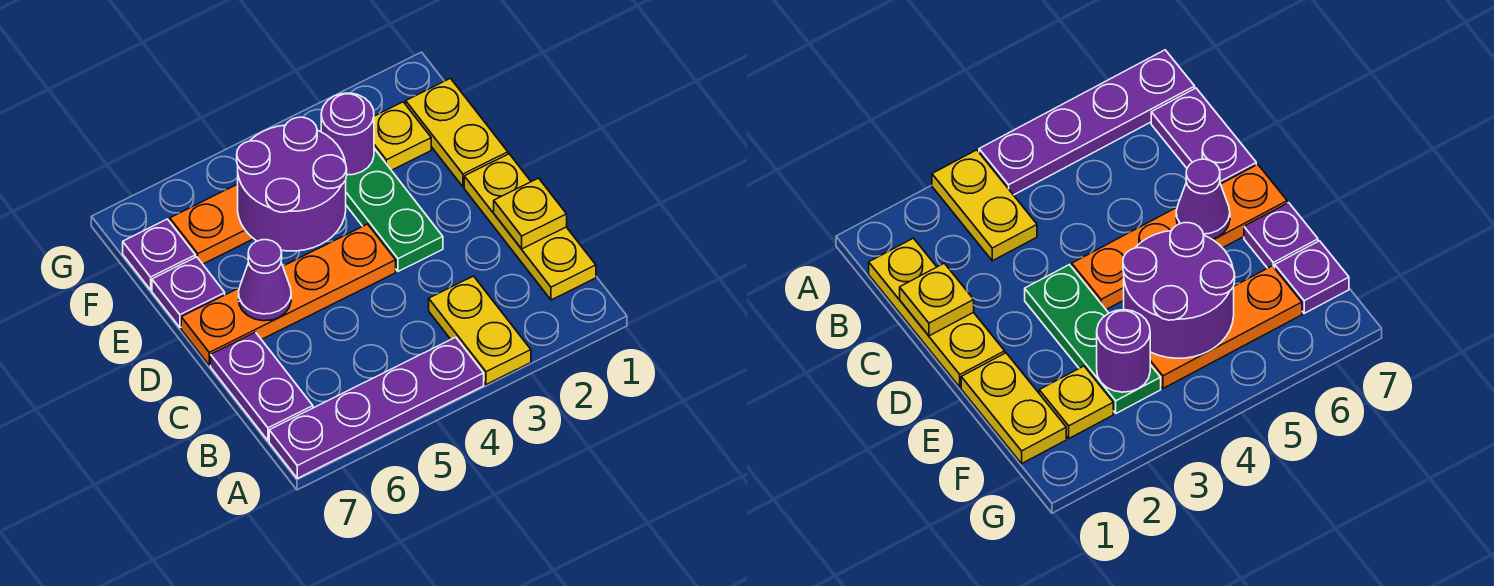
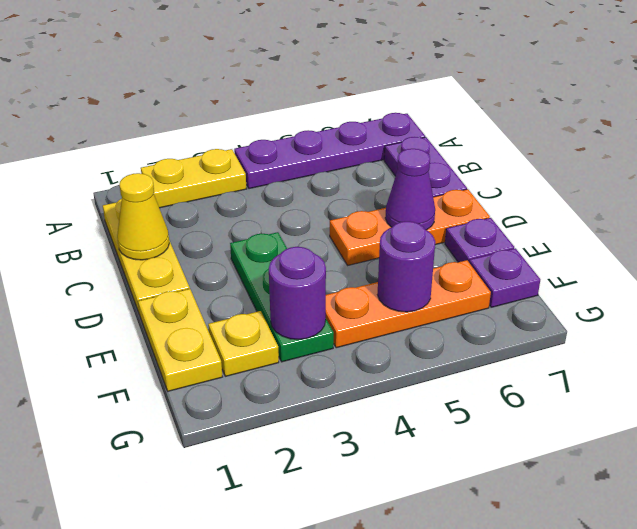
yellow plate A3:B3 level 1 -> yellow plate A2:A3 level 1
yellow plate C1 level 2 -> yellow cone C1 level 2
orange plate D4:D7 level 1 -> orange plate D5:D7 level 1
purple round brick E4:F5 level 2 -> purple round brick F5 level 2

